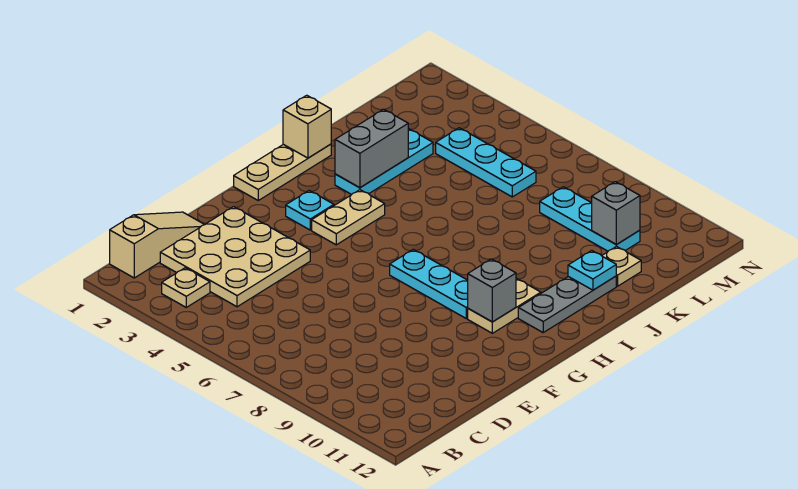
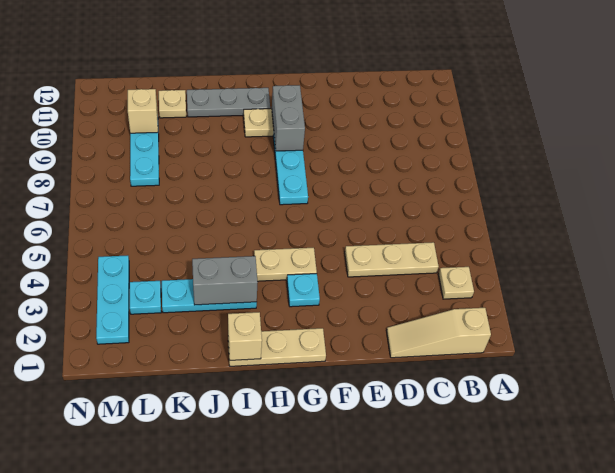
tan plate C2:E4 level 1 -> tan plate C4:E4 level 1
grey brick G10 level 2 -> grey brick G9:G10 level 2
cyan plate J11 level 2 -> cyan plate L3 level 1
cyan plate L4:L6 level 1 -> cyan plate M2:M4 level 1
grey brick L10 level 2 -> tan brick L10 level 2

